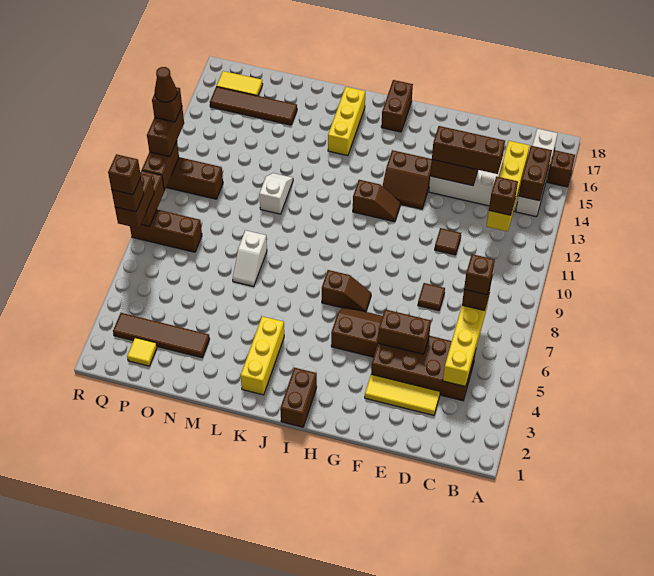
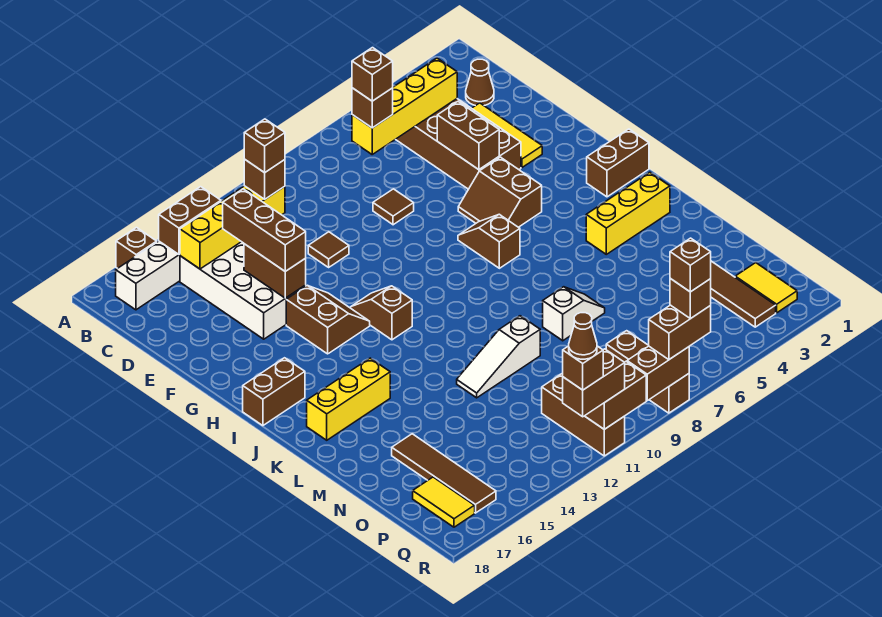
none -> brown cone C2 level 1
none -> brown brick C12 level 4
white slope M11:M12 level 1 top 11 -> white slope M10:M12 level 1 top 10
yellow tile P2 level 1 -> yellow tile P2:Q2 level 1

